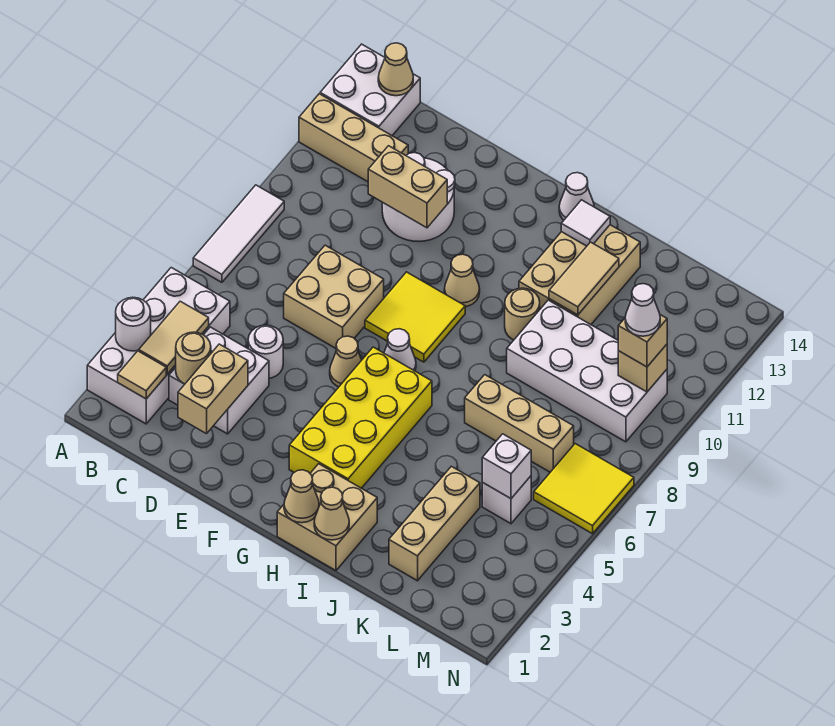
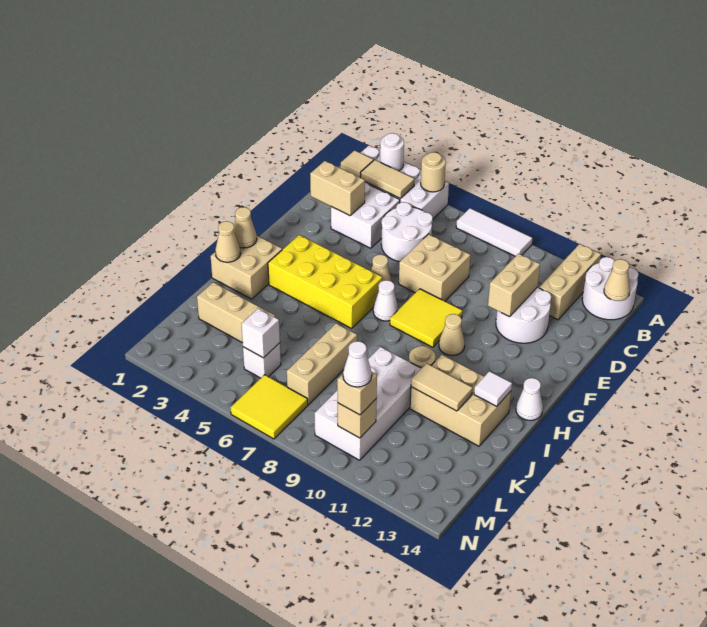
white brick A13:B14 level 1 -> white round brick A13:B14 level 1
tan round brick C3 level 2 -> tan round brick A5 level 2
white round brick D5 level 1 -> white round brick C5:D6 level 1

